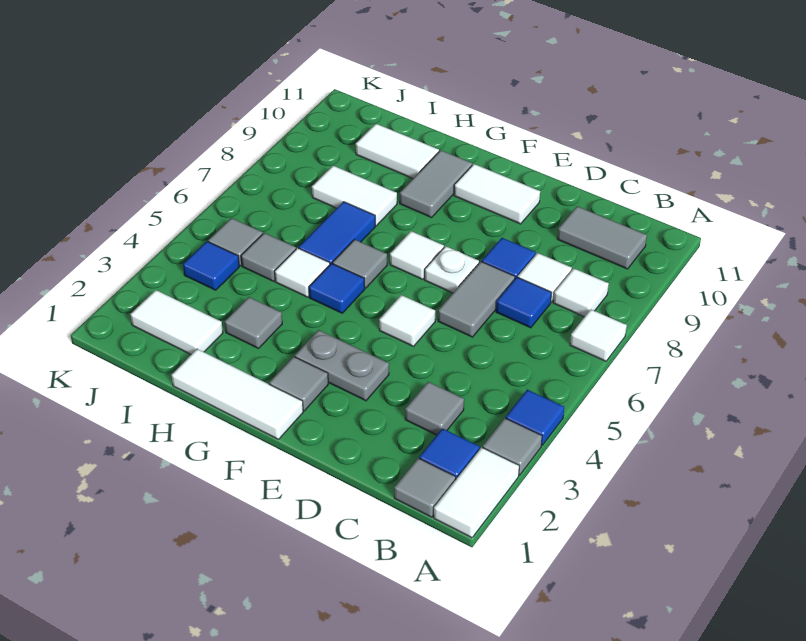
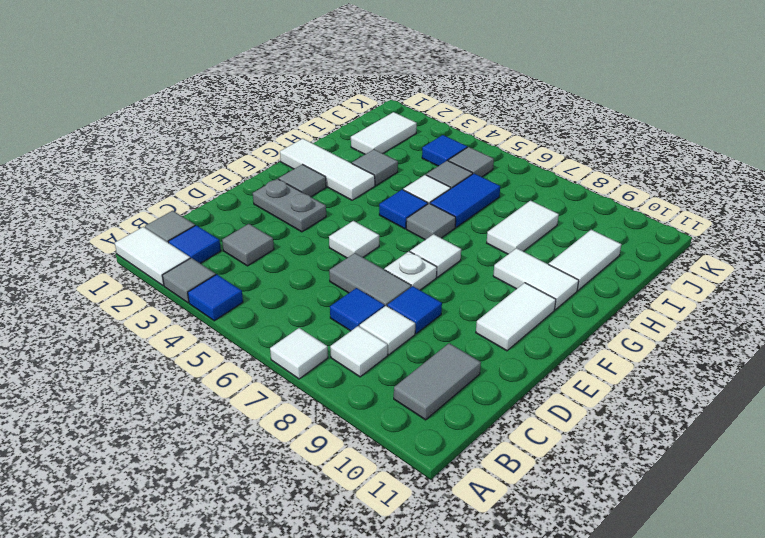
grey plate E3:F3 level 1 -> grey plate E2:E3 level 1
white tile F1:H1 level 1 -> white tile G1:G3 level 1
grey tile G9:G10 level 1 -> white tile G9:G10 level 1
blue tile H6:H7 level 1 -> blue tile H6:I6 level 1

